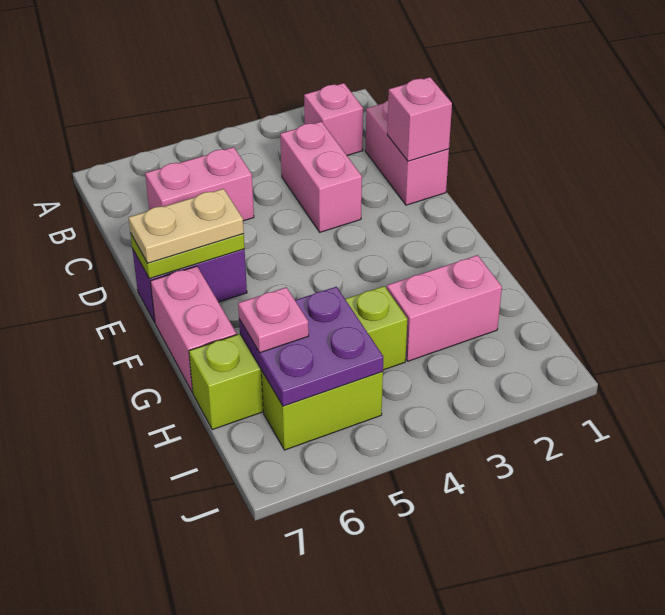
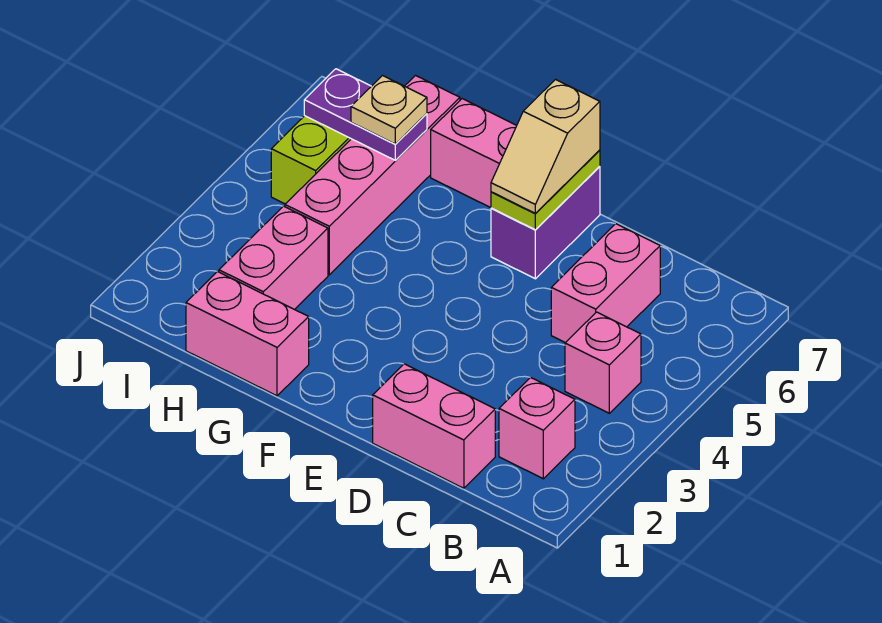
pink brick C3:D3 level 1 -> pink brick G1:H1 level 1
pink brick D1 level 2 -> pink brick B4 level 1
tan plate E6:E7 level 3 -> tan slope E6:E7 level 3 top 7
lime brick H4:H7 level 1 -> pink brick H4:H7 level 1
purple plate H5:I6 level 2 -> purple plate H6:I6 level 2
pink plate H6 level 3 -> tan plate H6 level 3

